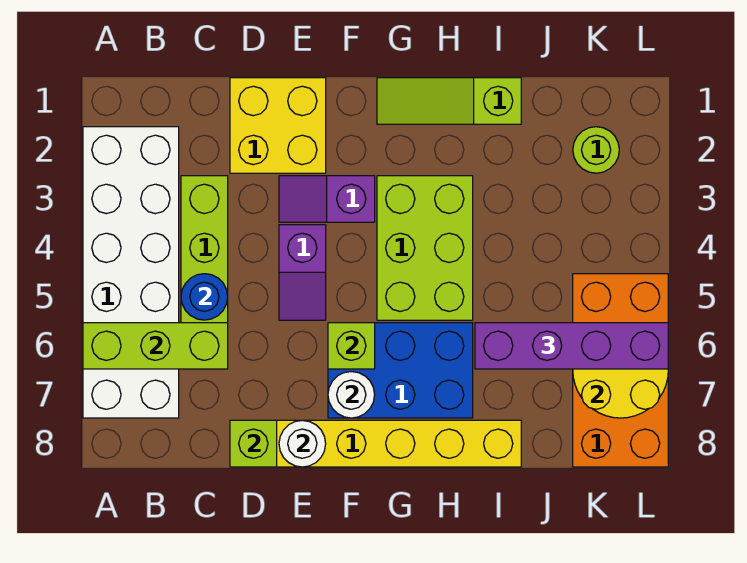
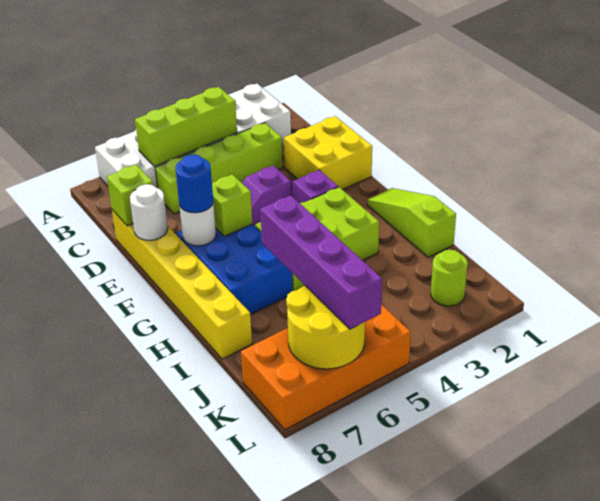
lime brick A6:C6 level 2 -> lime brick B4:B6 level 2
blue round brick C5 level 2 -> blue round brick F7 level 3

